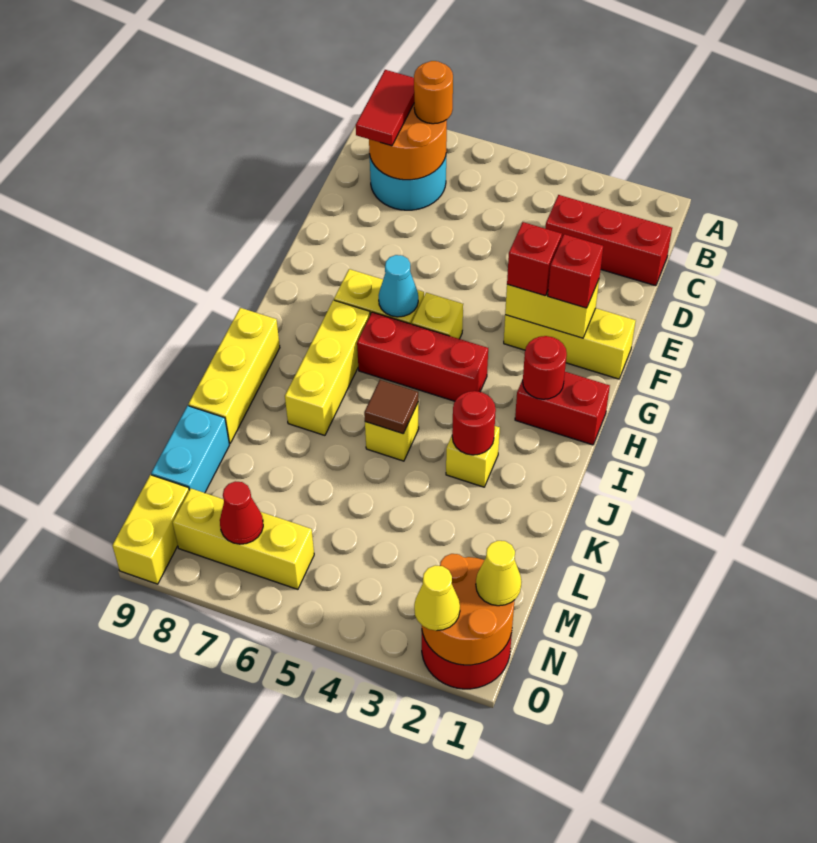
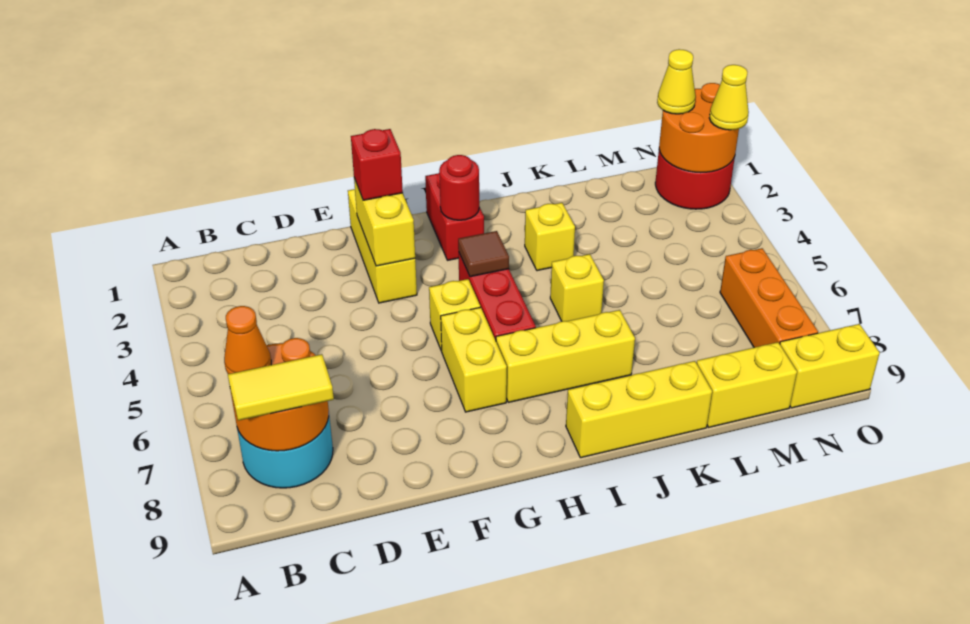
orange round brick B7 level 3 -> orange cone B7 level 3
red tile B8:C8 level 3 -> yellow tile B8:C8 level 3
red brick C1:C3 level 1 -> none
red brick F3 level 3 -> none
cyan cone G6 level 2 -> none
red round brick J3 level 2 -> none
brown tile J5 level 2 -> brown tile H4 level 2
cyan brick L9:M9 level 1 -> yellow brick L9:M9 level 1
yellow brick N6:N8 level 1 -> orange brick N6:N8 level 1
red cone N7 level 2 -> none

